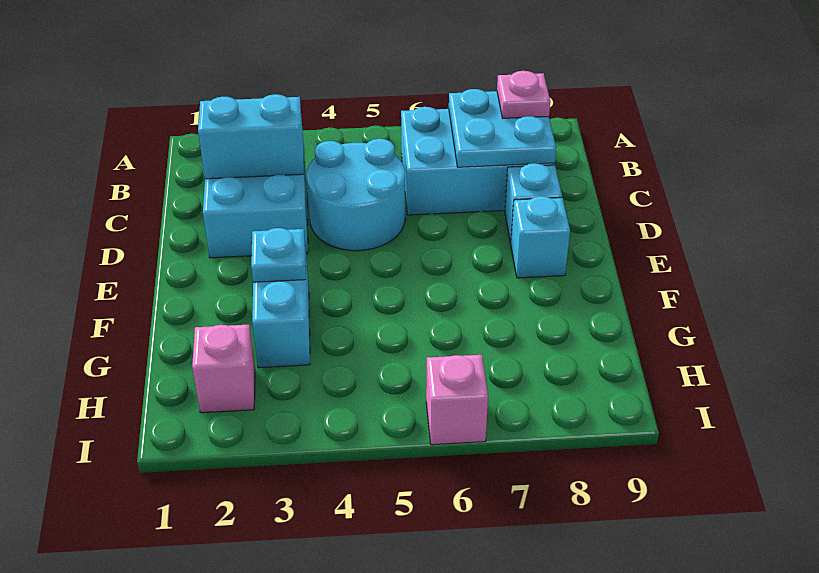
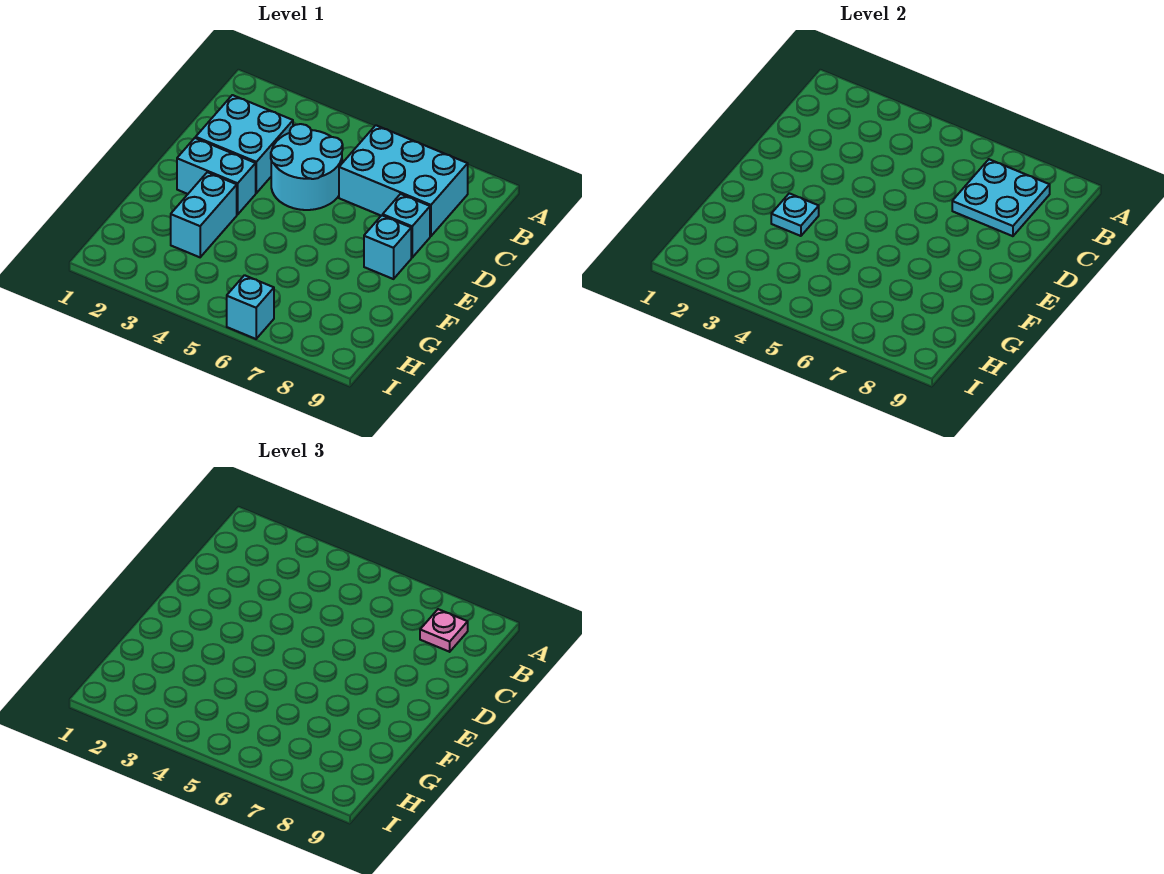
cyan brick C2:C3 level 2 -> cyan brick E2:E3 level 1
pink brick H2 level 1 -> none
pink brick I6 level 1 -> cyan brick I6 level 1

